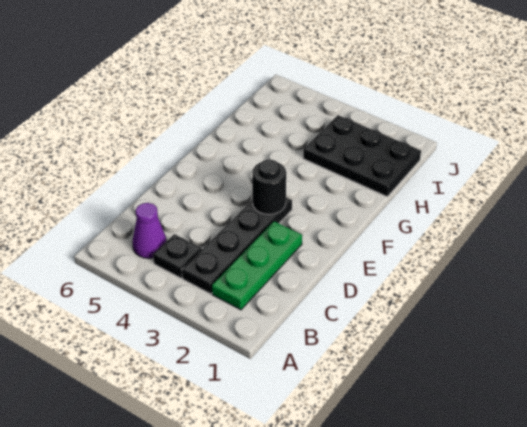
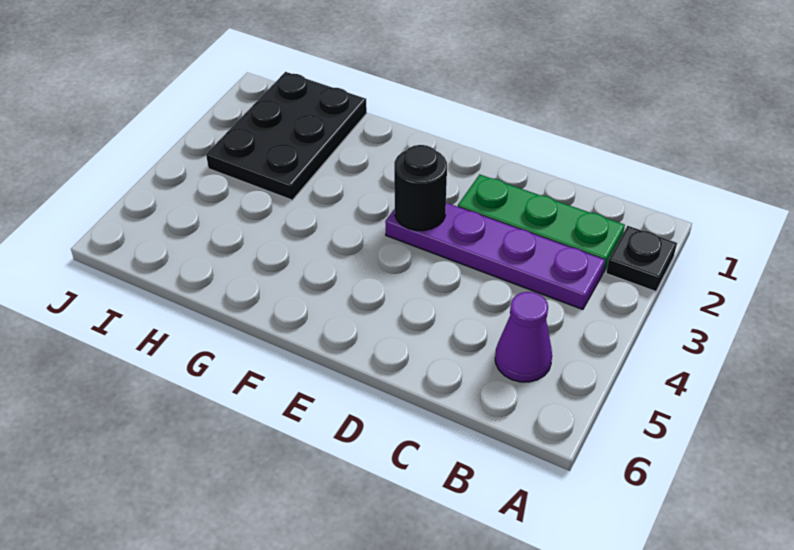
black plate B3:E3 level 1 -> purple plate B3:E3 level 1
black plate B4 level 1 -> black plate A2 level 1

